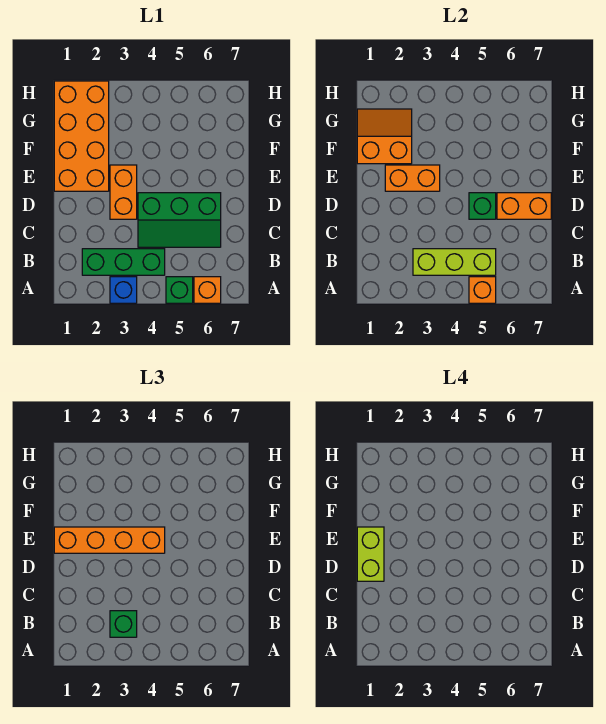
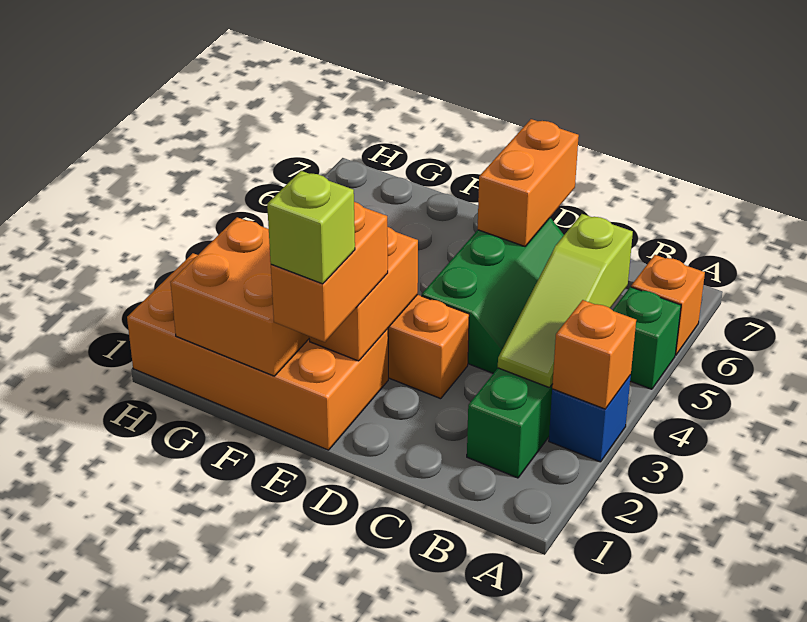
orange brick A5 level 2 -> orange brick A3 level 2
lime brick B3:B5 level 2 -> lime slope B3:B5 level 2 top 5
green brick B3 level 3 -> none
lime brick D1:E1 level 4 -> lime brick E1 level 4
green brick D5 level 2 -> none
orange brick E1:E4 level 3 -> orange brick E1:E2 level 3
orange slope F1:G2 level 2 top F -> orange brick F1:G2 level 2

